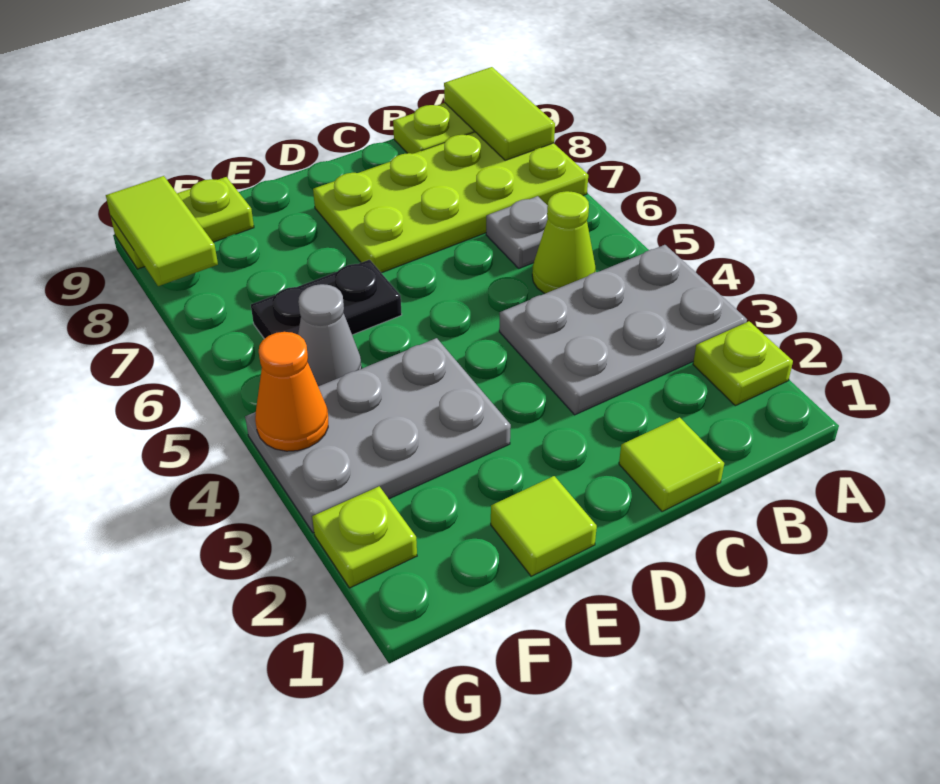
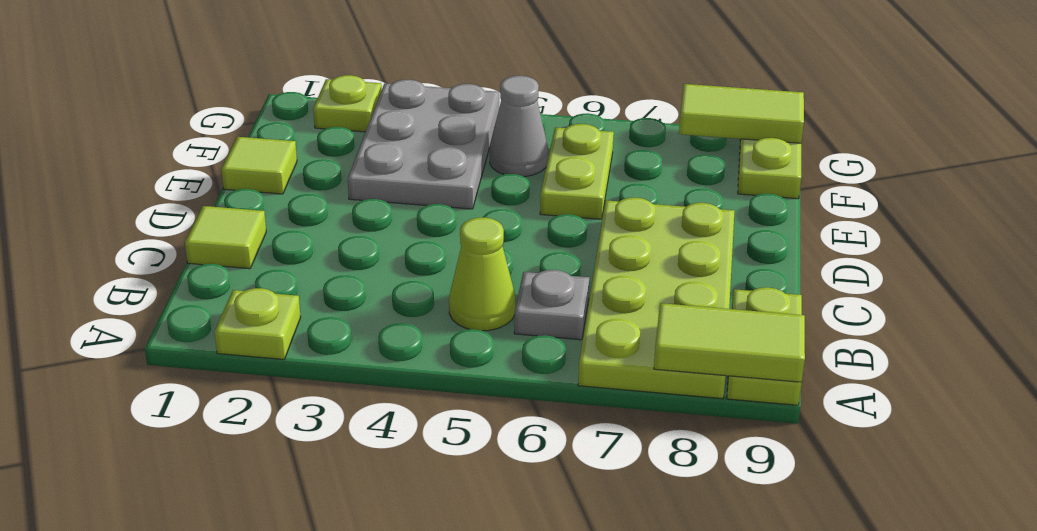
grey plate A3:C4 level 1 -> none
black plate E6:F6 level 1 -> lime plate E6:F6 level 1
orange cone G4 level 2 -> none

